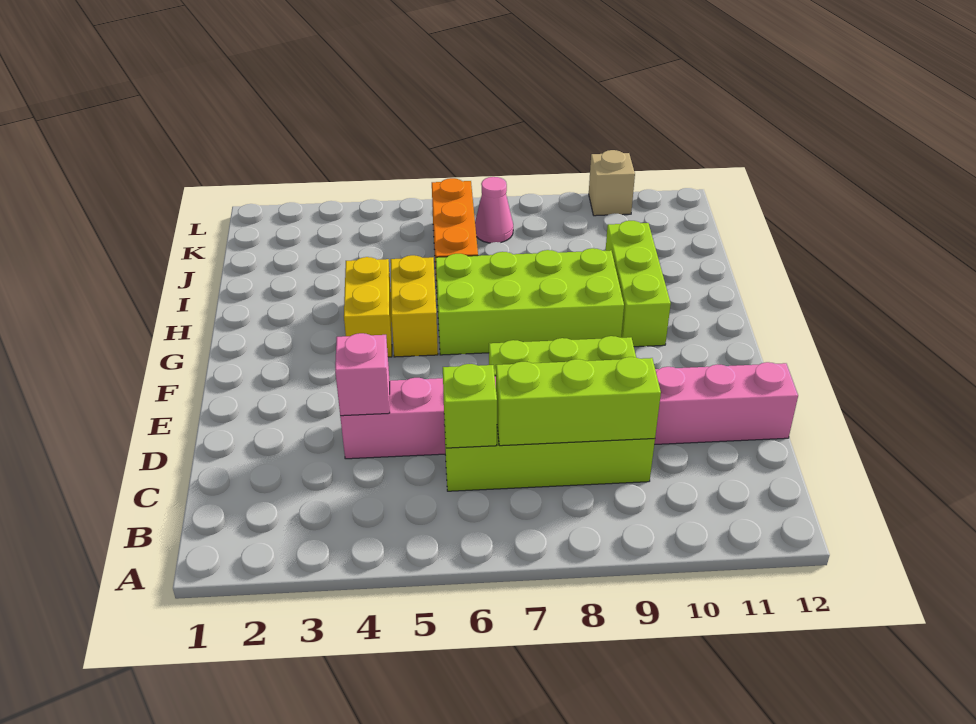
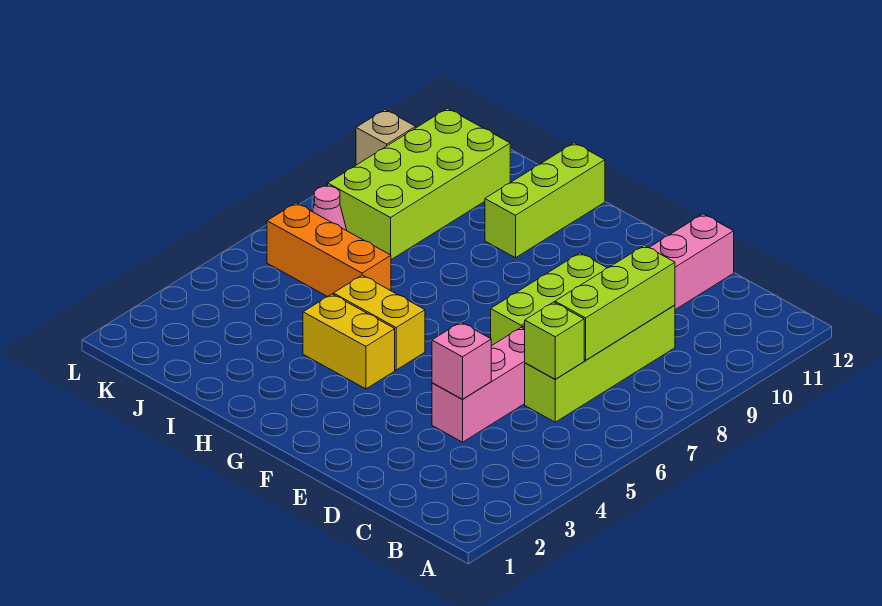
lime brick G6:H9 level 1 -> lime brick J8:K11 level 1
lime brick G10:I10 level 1 -> lime brick H10:H12 level 1

